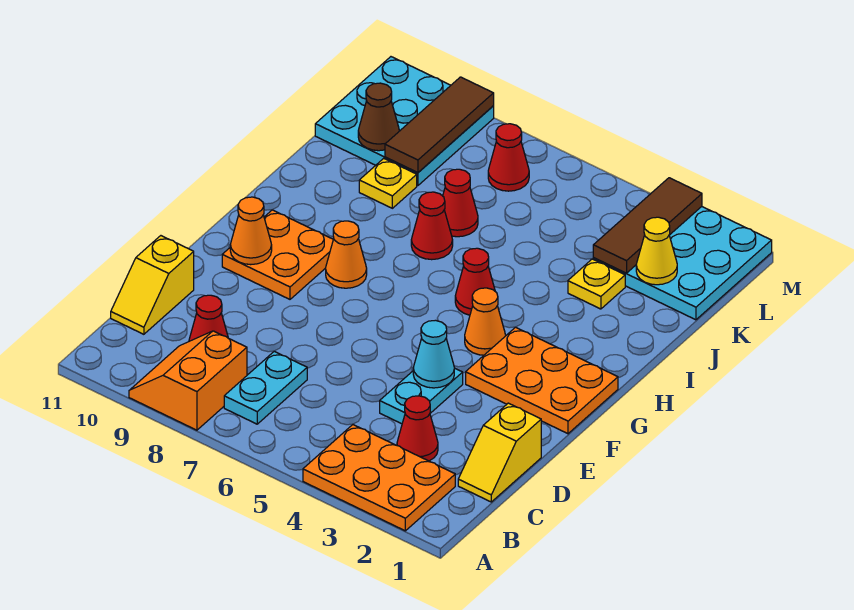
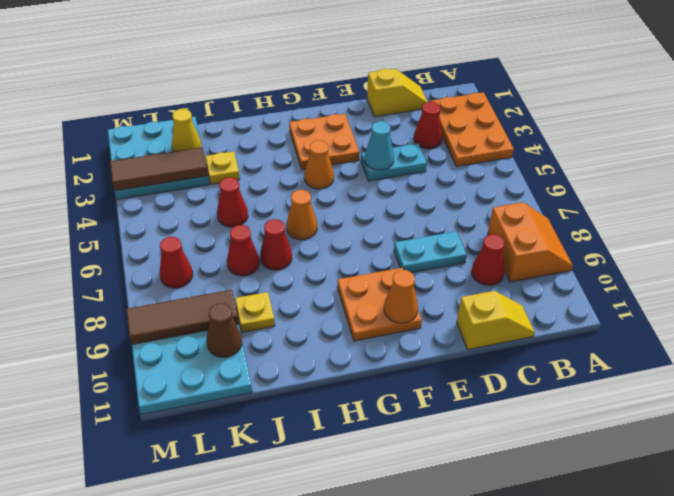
orange slope A8:B9 level 1 top 8 -> orange slope A8:B9 level 1 top B
cyan plate B7:C7 level 1 -> cyan plate D8:E8 level 1
orange plate F1:G3 level 1 -> orange plate F2:G3 level 1
orange cone G8 level 1 -> orange cone H6 level 1
red cone H5 level 1 -> red cone J5 level 1

